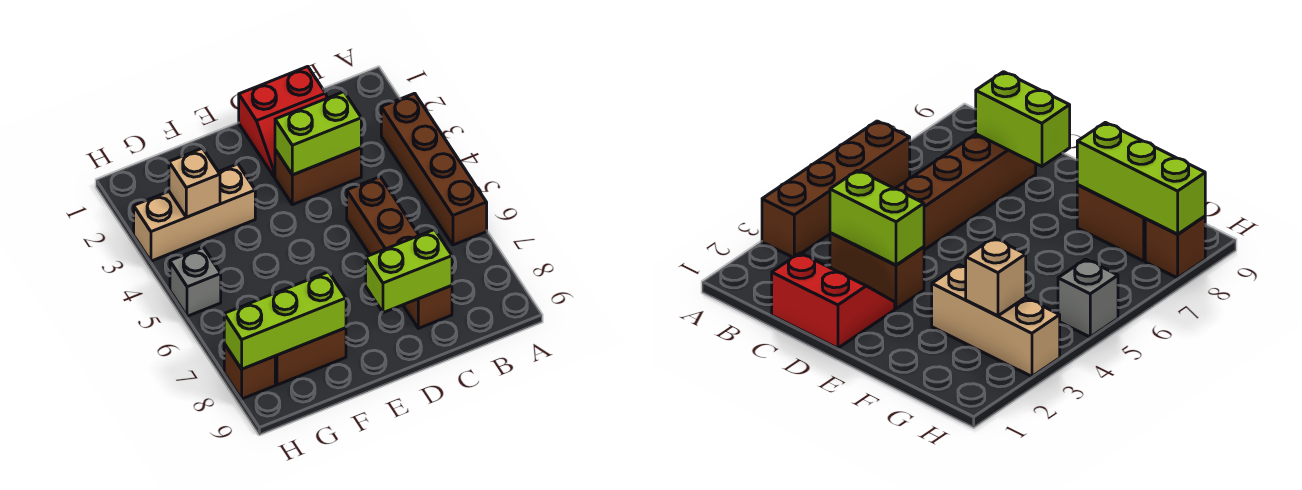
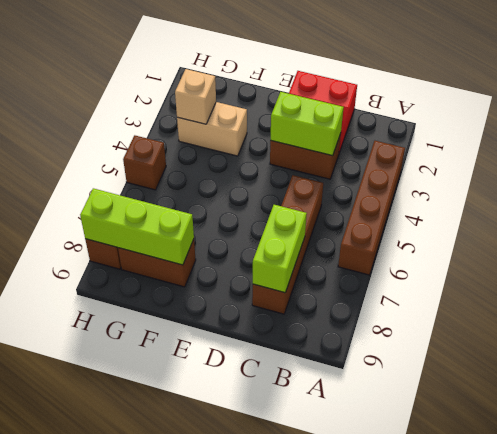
lime brick C8:D8 level 2 -> lime brick C7:C8 level 2
tan brick F3:H3 level 1 -> tan brick F3:G3 level 1
grey brick H5 level 1 -> brown brick H5 level 1

